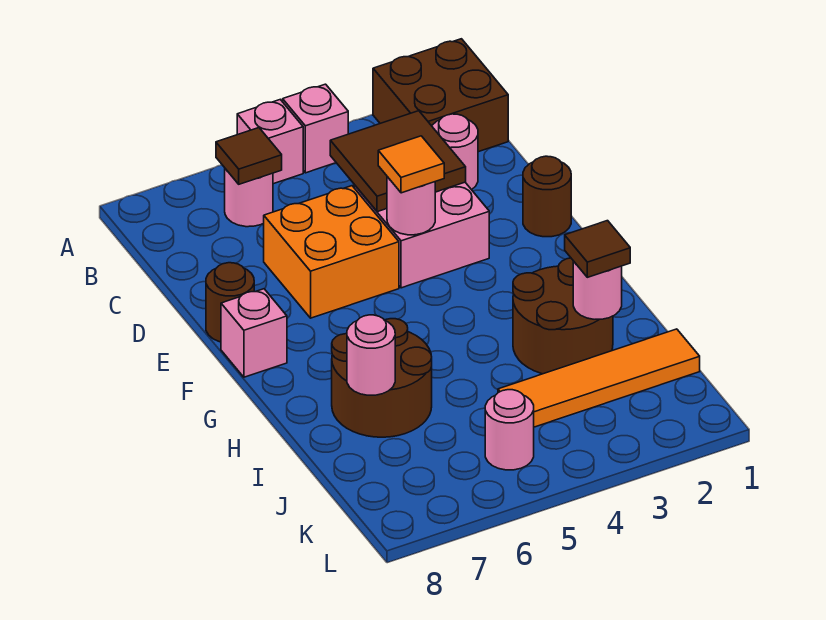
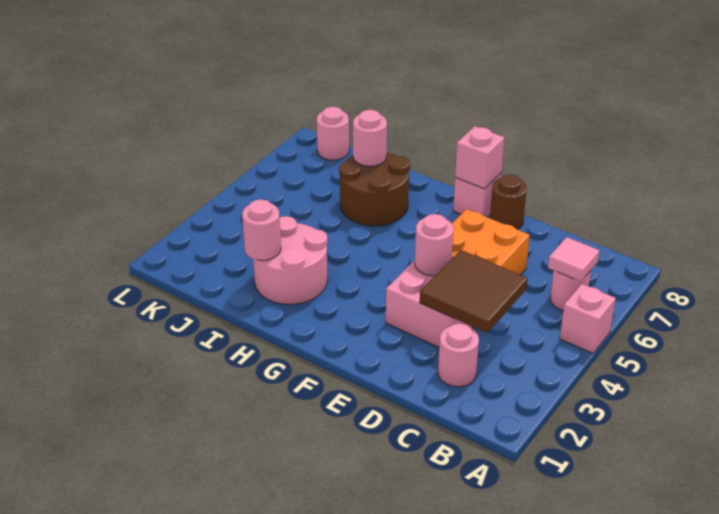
brown brick A1:B2 level 1 -> none
pink brick A4 level 1 -> pink brick F8 level 2
brown tile B6 level 2 -> pink tile B6 level 2
brown round brick E1 level 1 -> none
orange tile E4 level 3 -> none
brown round brick H2:I3 level 1 -> pink round brick H2:I3 level 1
brown tile I2 level 3 -> none
orange tile J1:J4 level 1 -> none
pink round brick K5 level 1 -> pink round brick K8 level 1

